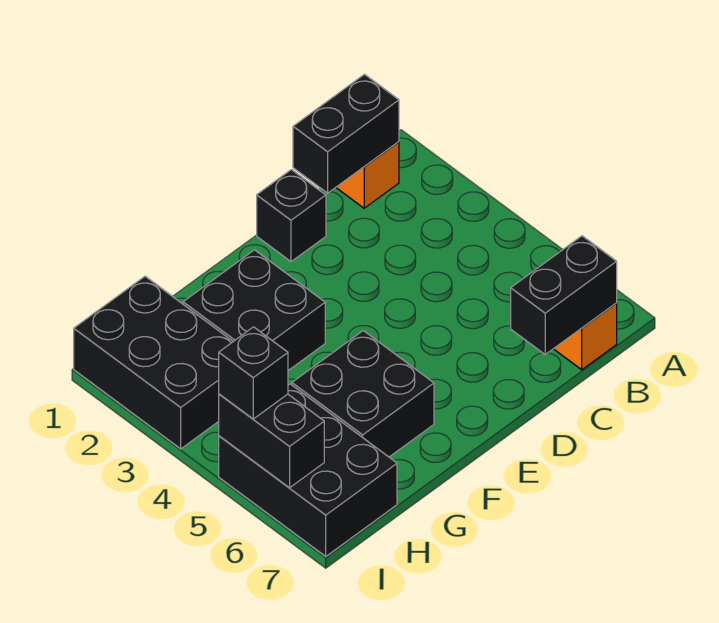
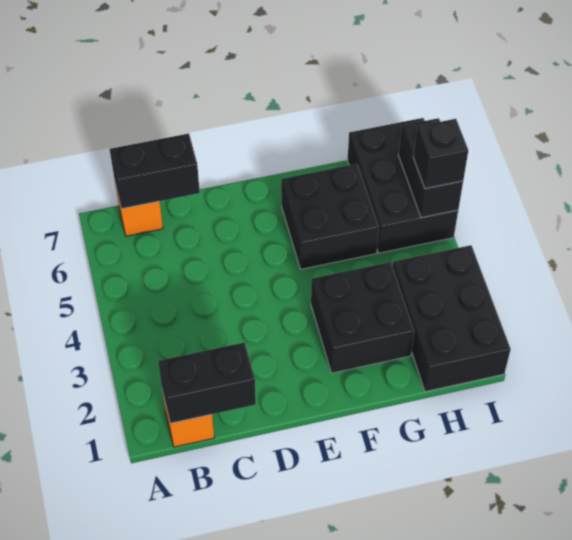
black brick D1 level 1 -> none

